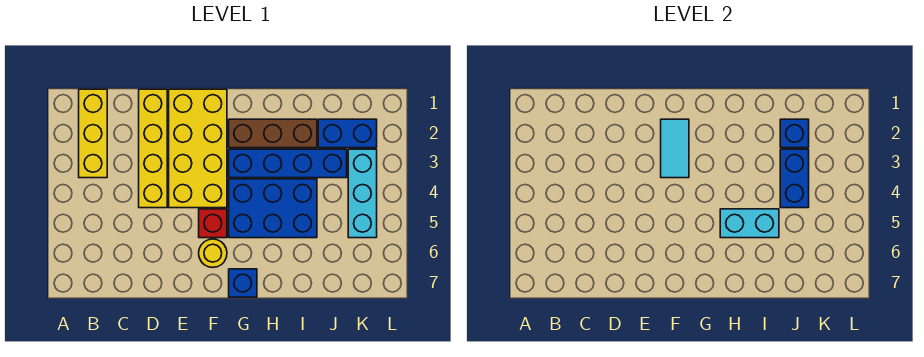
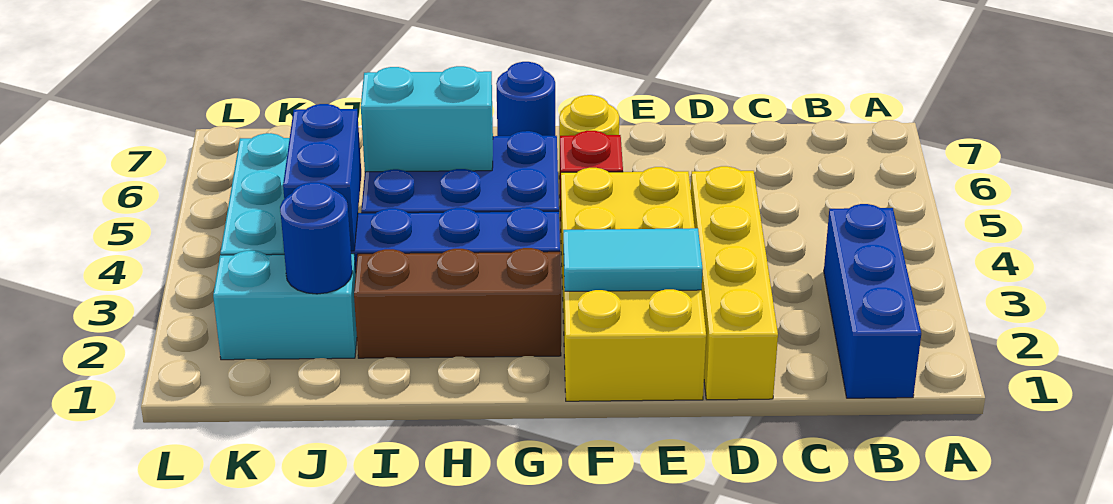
yellow brick B1:B3 level 1 -> blue brick B1:B3 level 1
cyan tile F2:F3 level 2 -> cyan tile E2:F2 level 2
blue brick G7 level 1 -> blue round brick G7 level 1
blue brick J2:K2 level 1 -> cyan brick J2:K2 level 1
blue brick J2 level 2 -> blue round brick J2 level 2

